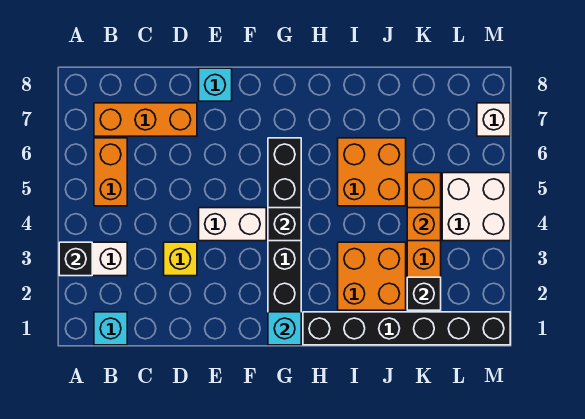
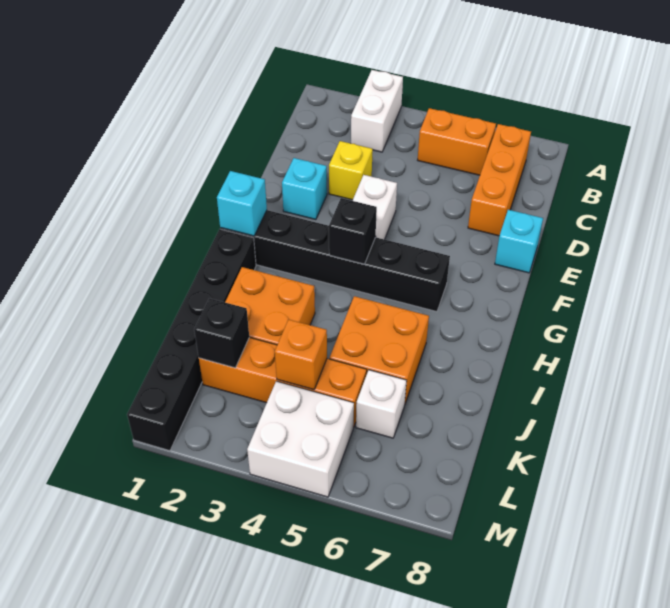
black brick A3 level 2 -> none
cyan brick B1 level 1 -> cyan brick E2 level 1
white brick M7 level 1 -> white brick K6 level 1

